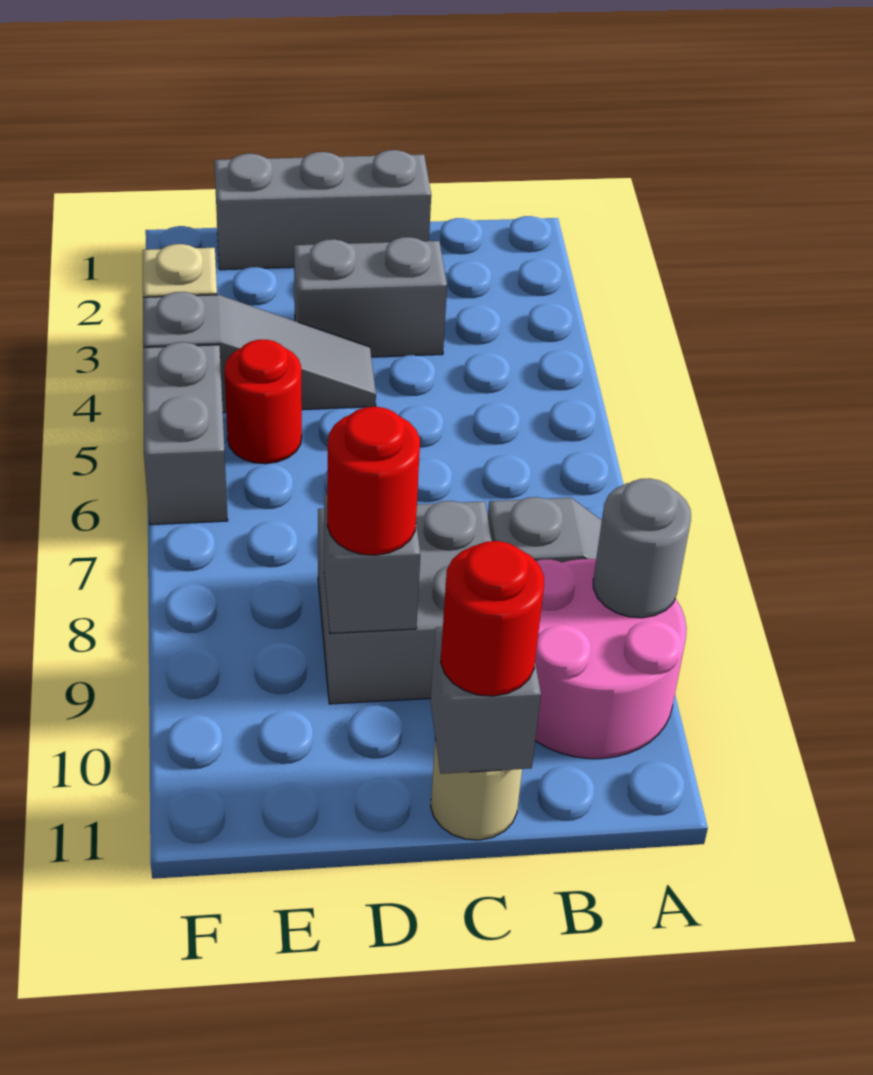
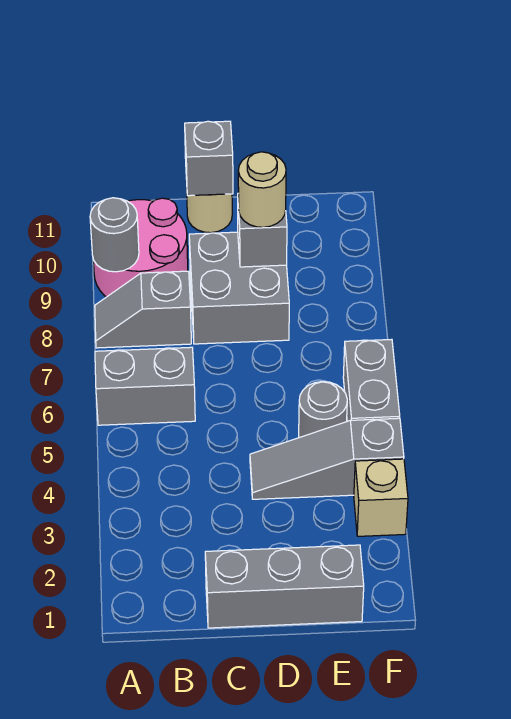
grey brick C3:D3 level 1 -> grey brick A6:B6 level 1
red round brick C11 level 3 -> none
red round brick D9 level 3 -> tan round brick D9 level 3
red round brick E5 level 1 -> grey round brick E5 level 1

